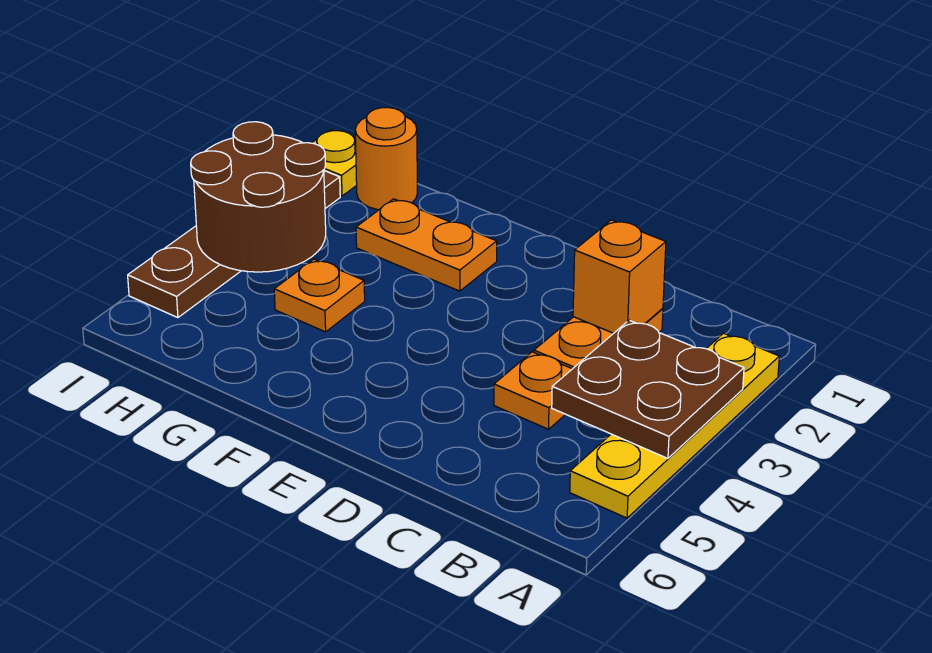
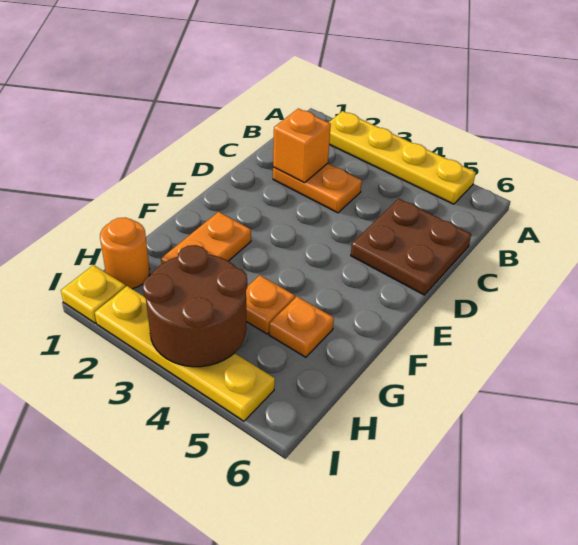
brown plate A3:B4 level 2 -> brown plate C5:D6 level 1
orange plate C4 level 1 -> orange plate G5 level 1
brown plate I2:I5 level 1 -> yellow plate I2:I5 level 1

